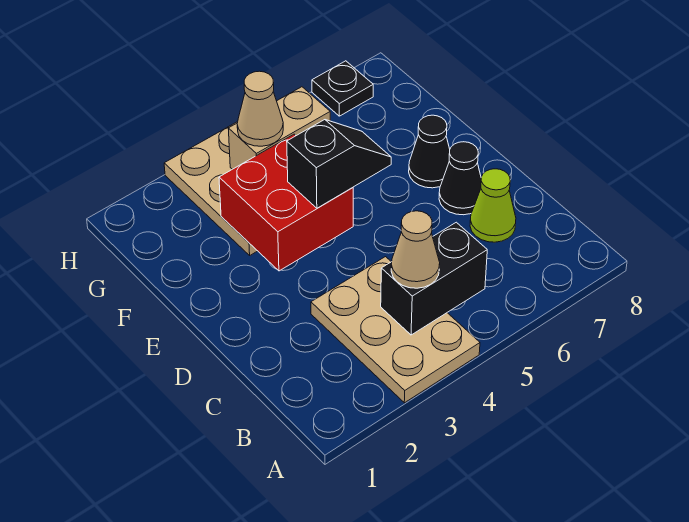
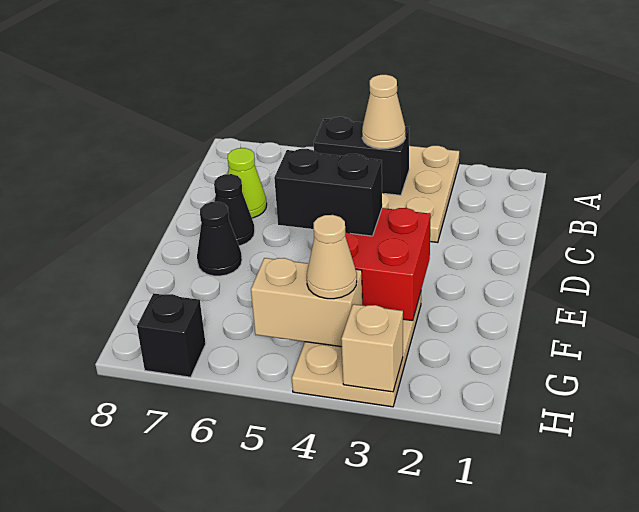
black slope E4:E5 level 3 top 4 -> black brick E4:E5 level 3
none -> tan brick H3 level 2
black plate H7 level 1 -> black brick H7 level 1

